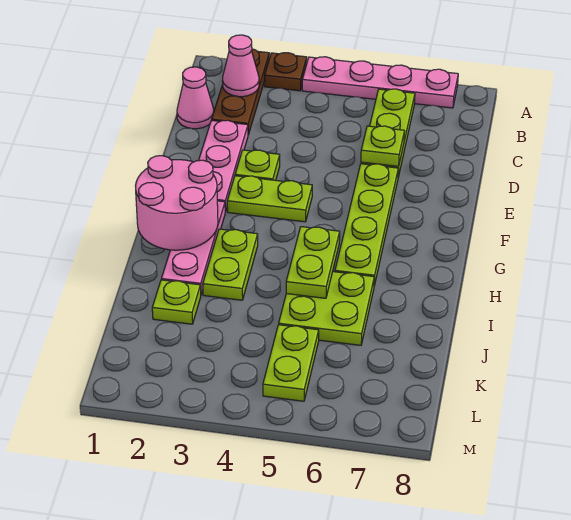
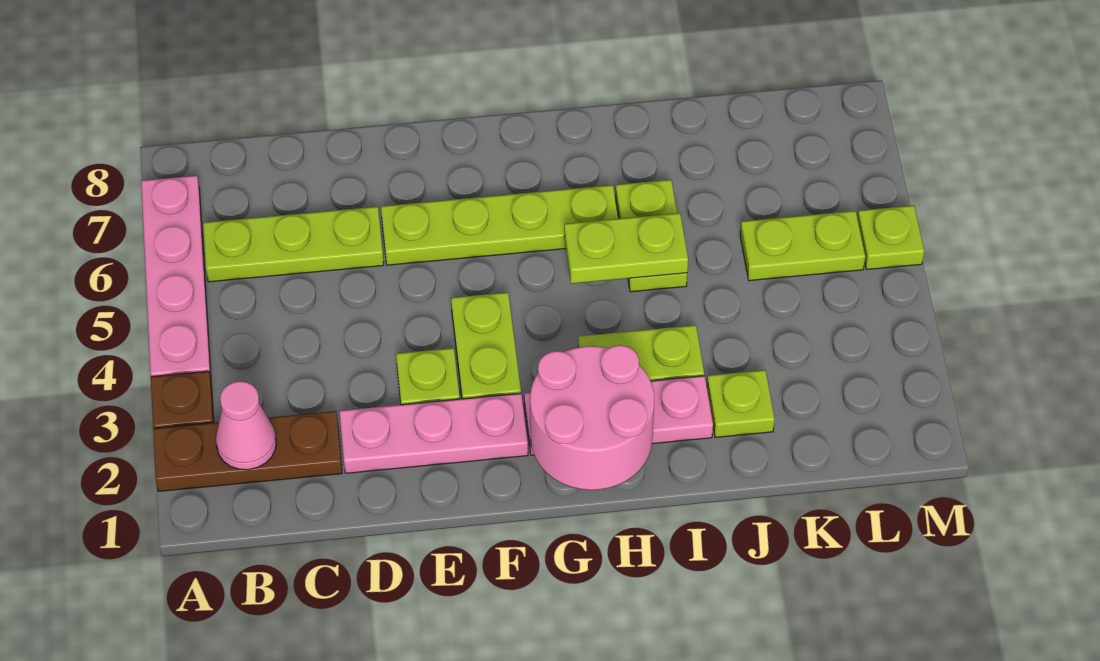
pink cone C1 level 1 -> none
lime plate D6 level 2 -> lime plate M5 level 1
lime plate I5:J6 level 1 -> lime plate I5:I6 level 1

